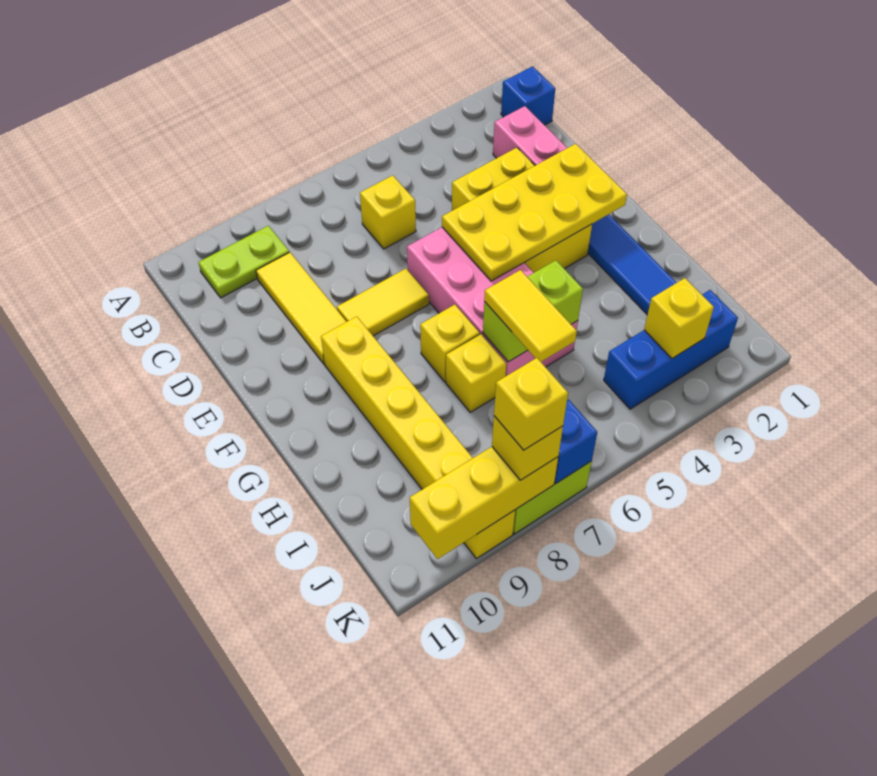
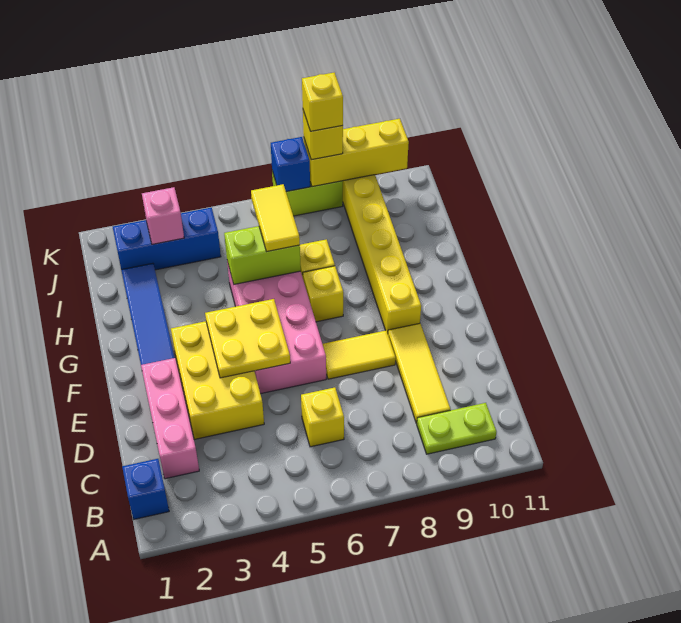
yellow plate E2:F5 level 2 -> yellow plate E4:F5 level 2
yellow brick J3 level 2 -> pink brick J3 level 2

